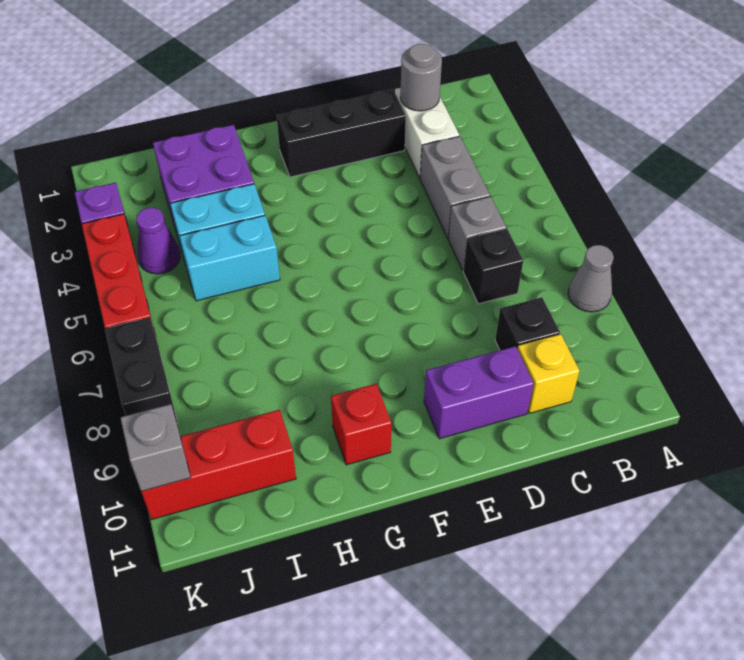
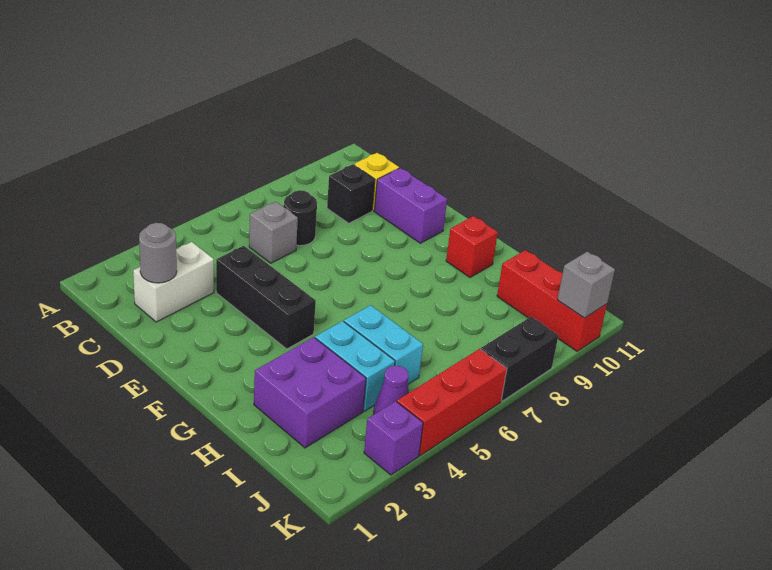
grey cone A8 level 1 -> none
grey brick C4:C5 level 1 -> none
black brick C7 level 1 -> black round brick C7 level 1
black brick D2:F2 level 1 -> black brick D4:F4 level 1

